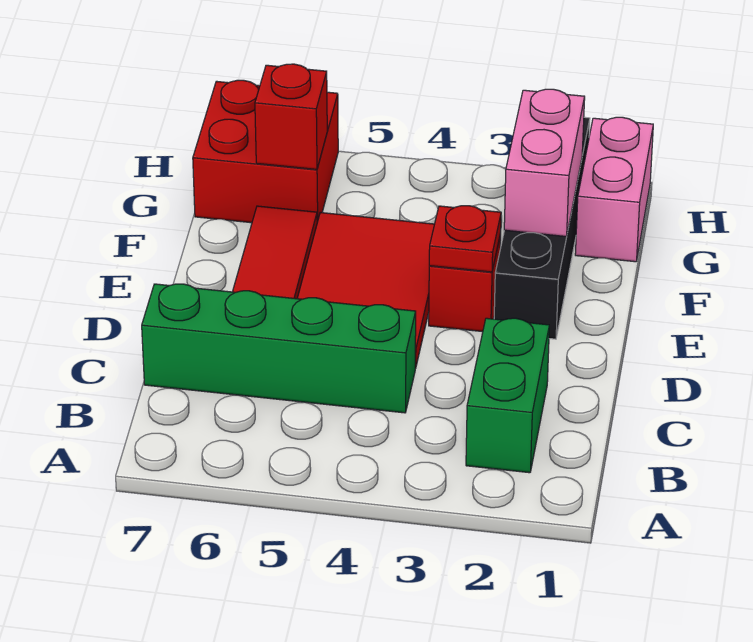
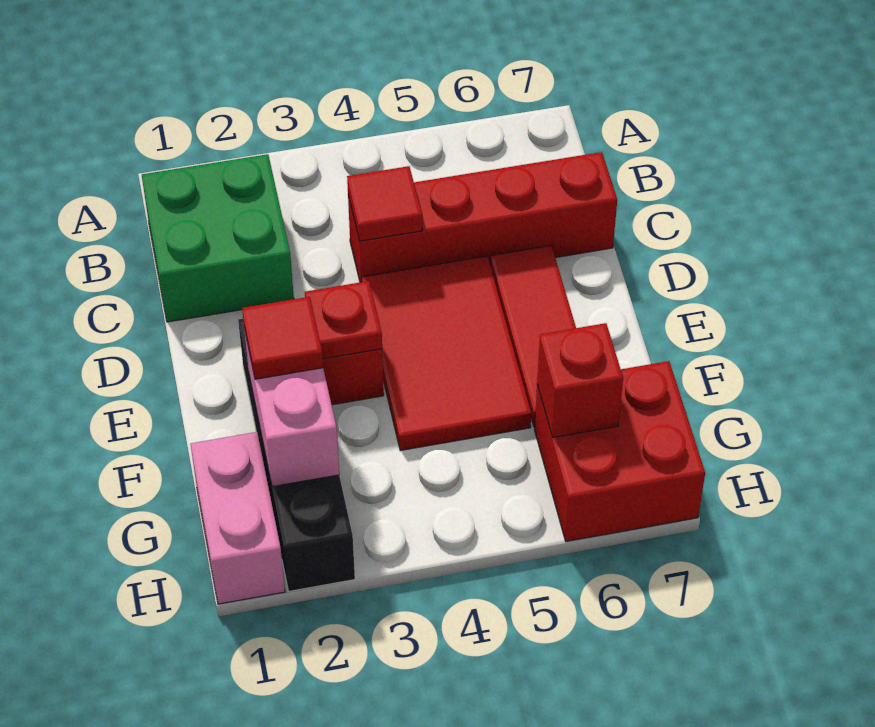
green brick B2:C2 level 1 -> green brick B1:C2 level 1
green brick C4:C7 level 1 -> red brick C4:C7 level 1
none -> red tile C4 level 2
none -> red tile F2 level 3

